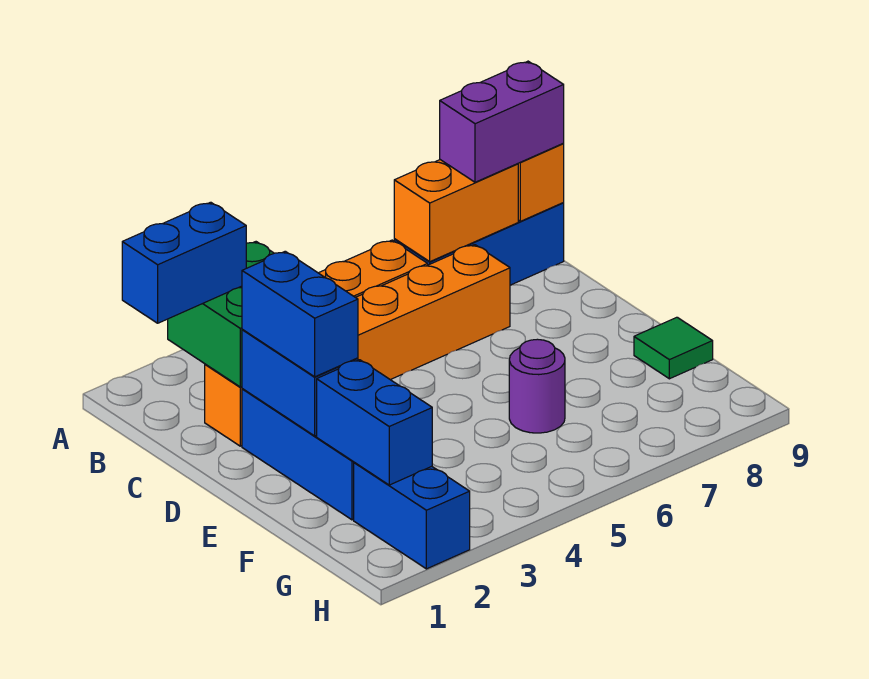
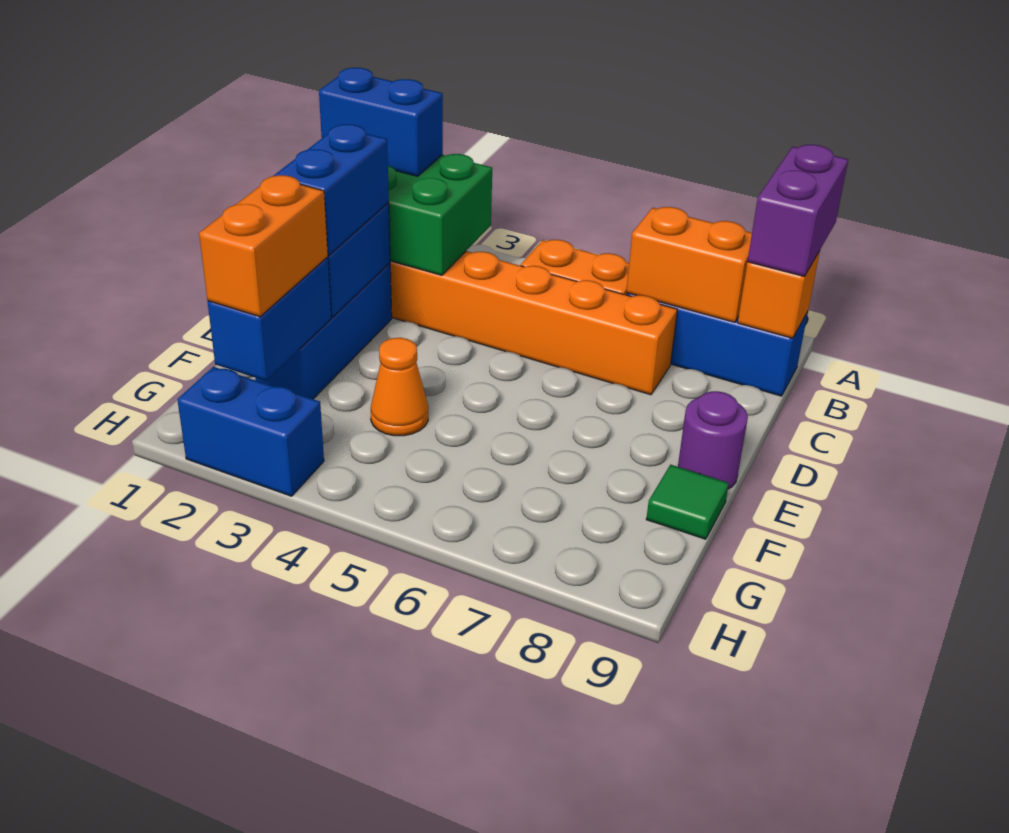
purple brick B8:B9 level 3 -> purple brick A9:B9 level 3
none -> orange brick F2:G2 level 3
none -> orange cone F4 level 1
purple round brick F6 level 1 -> purple round brick E9 level 1
blue brick G2:H2 level 1 -> blue brick H2:H3 level 1

